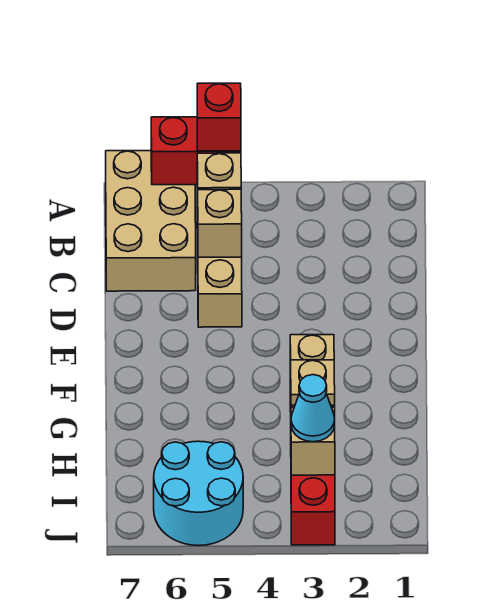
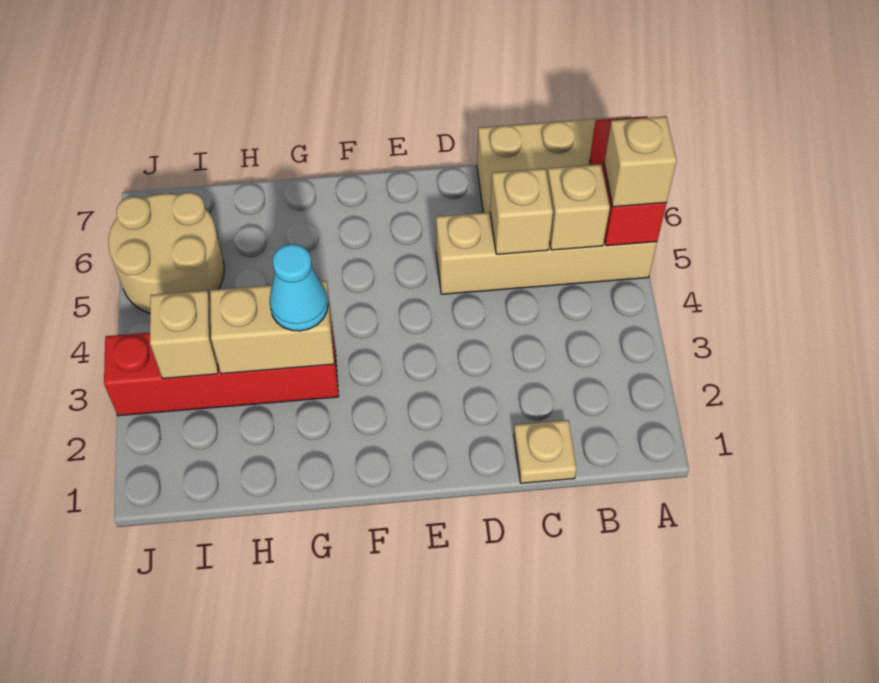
red brick A5 level 3 -> tan brick A5 level 3
tan plate H3 level 3 -> tan plate C1 level 1
cyan cone I3 level 3 -> cyan cone G3 level 3
cyan round brick I5:J6 level 1 -> tan round brick I5:J6 level 1

